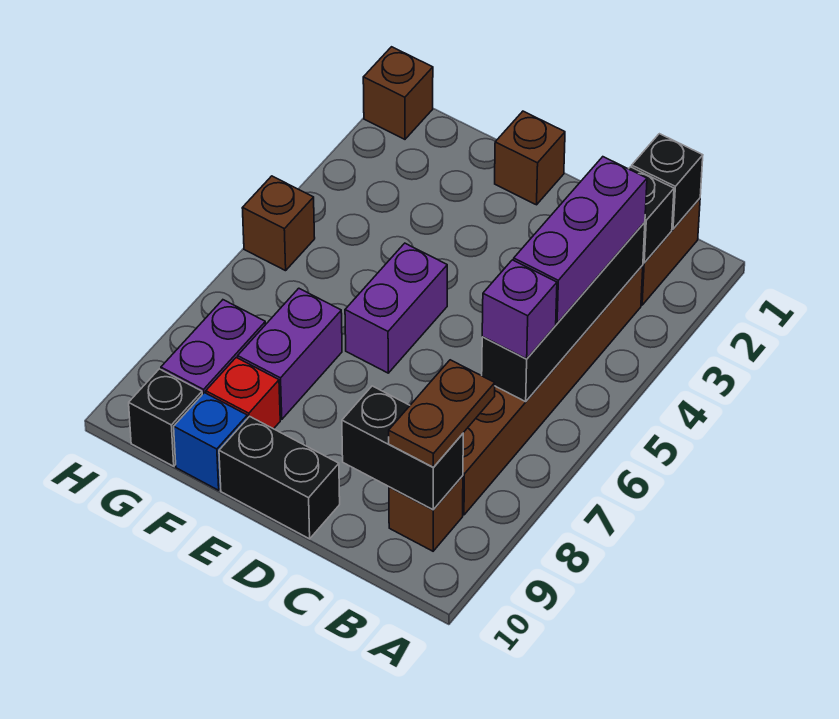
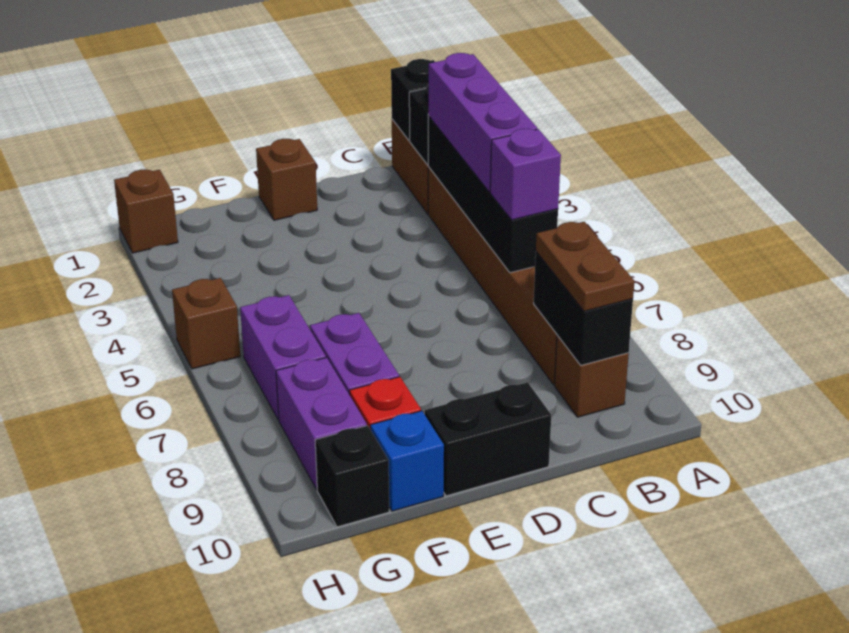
black brick B9:C9 level 2 -> black brick B8:B9 level 2
purple brick E5:E6 level 1 -> purple brick G6:G7 level 1

